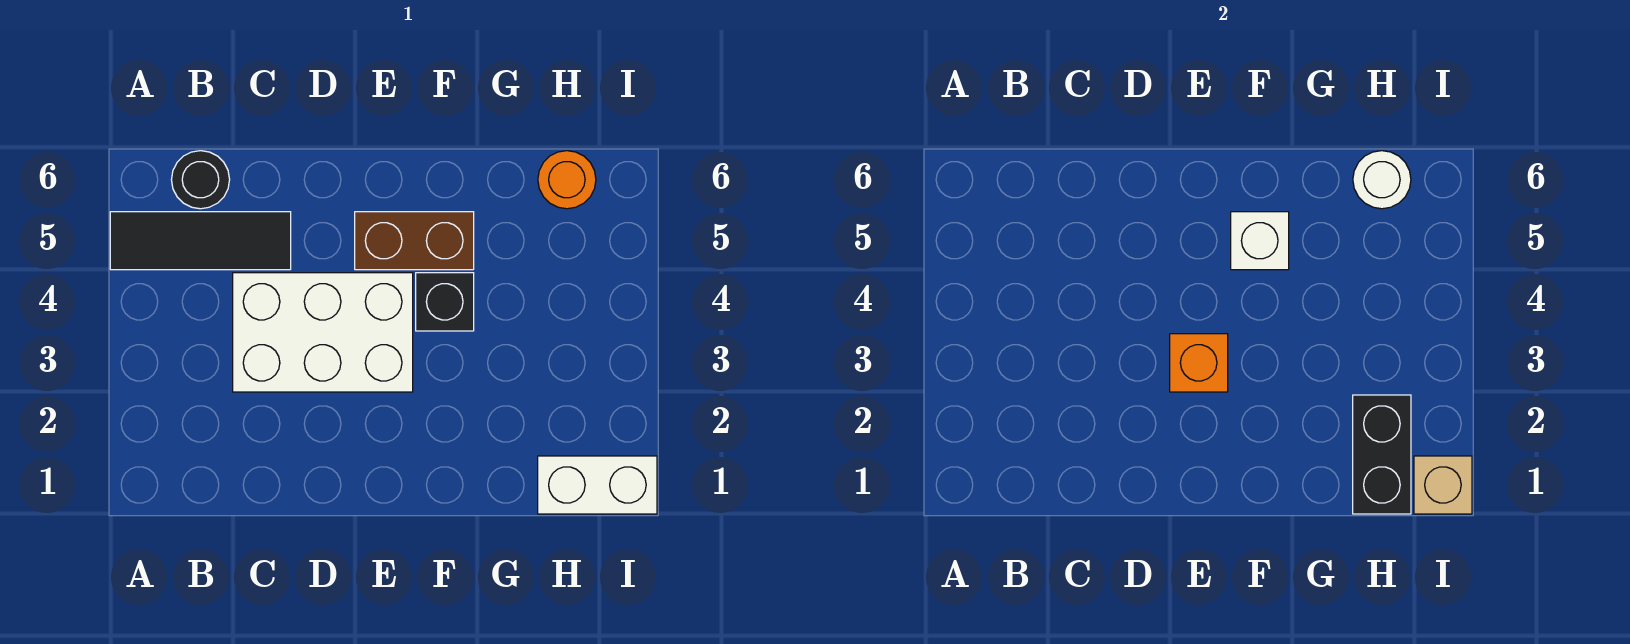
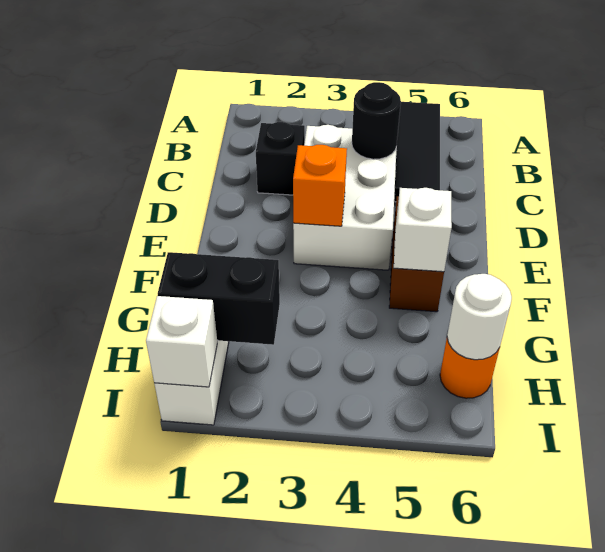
black round brick B6 level 1 -> black round brick C4 level 2
black brick F4 level 1 -> black brick C2 level 1
tan brick I1 level 2 -> white brick I1 level 2

